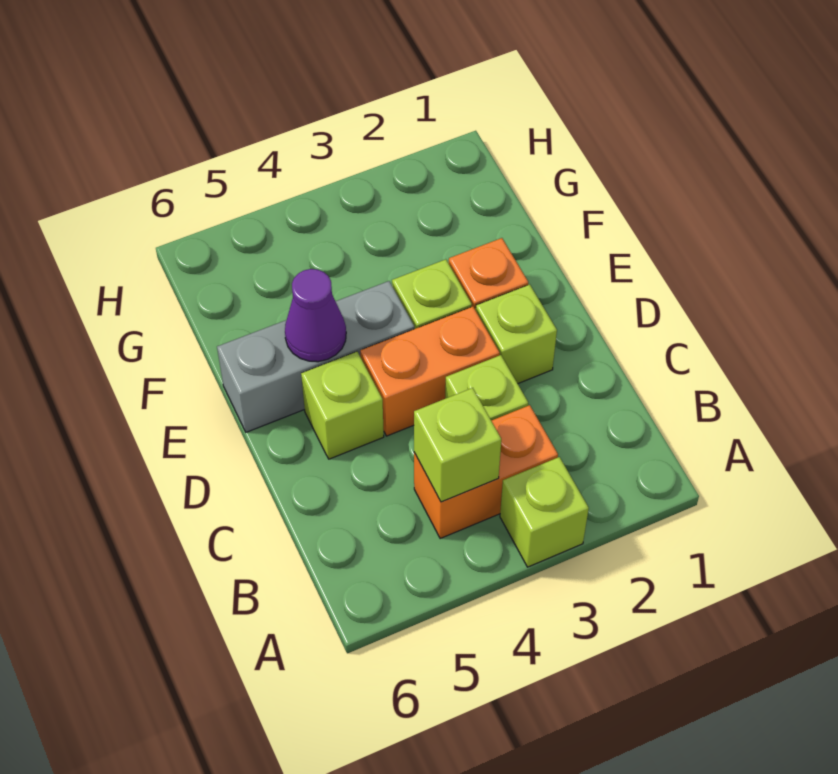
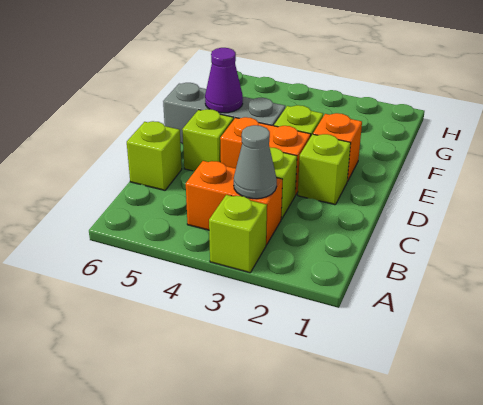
none -> grey cone B3 level 2
lime brick B4 level 2 -> lime brick C6 level 1

